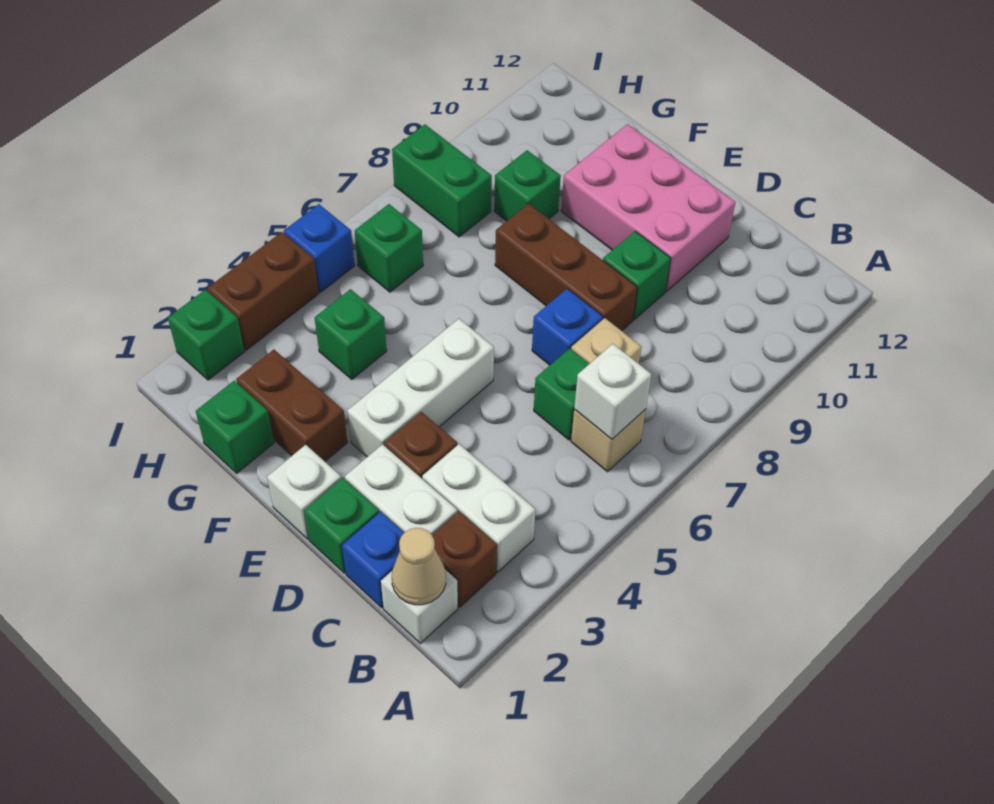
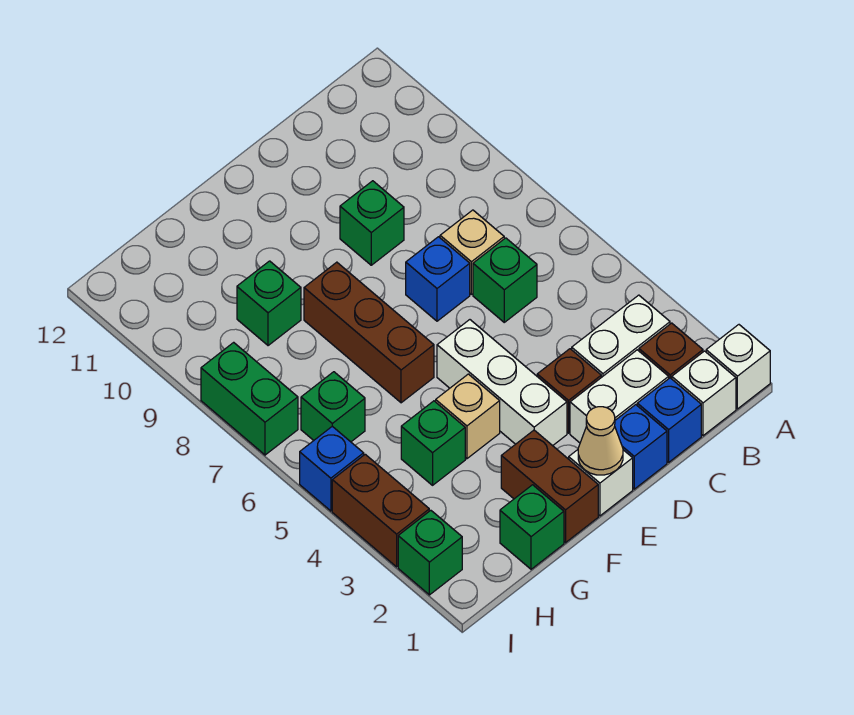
tan cone B1 level 2 -> tan cone E1 level 2
tan brick B6 level 1 -> tan brick F4 level 1
white brick B6 level 2 -> white brick A1 level 1
green brick D1 level 1 -> blue brick D1 level 1
brown brick D8:F8 level 1 -> brown brick F6:F8 level 1
pink brick D10:F11 level 1 -> none
brown brick F2:G2 level 1 -> brown brick F1:F2 level 1
green brick H8:I8 level 1 -> green brick I7:I8 level 1

